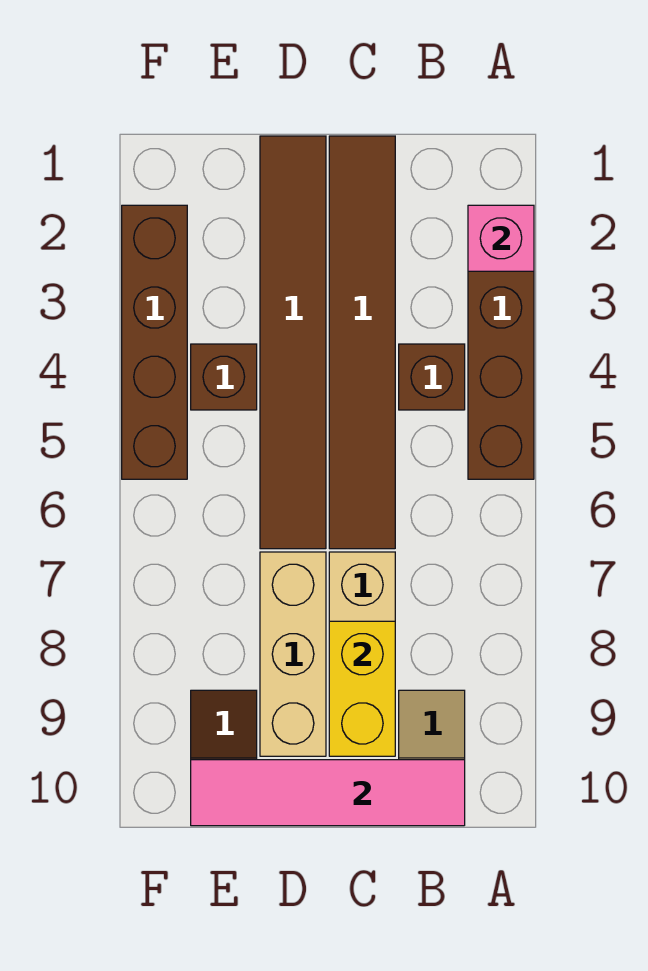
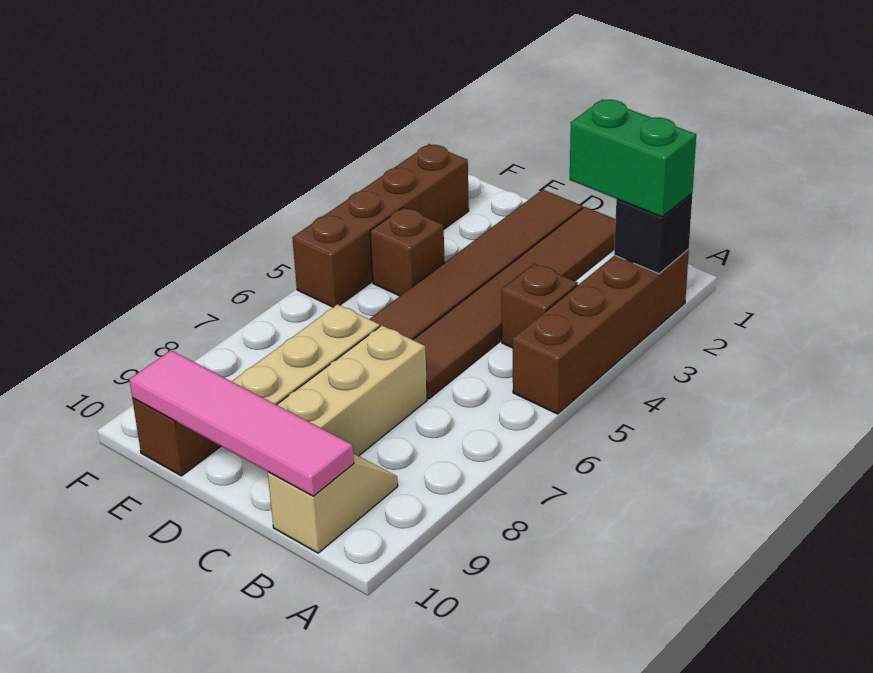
pink brick A2 level 2 -> black brick A2 level 2
none -> green brick A2:B2 level 3
yellow brick C8:C9 level 2 -> none

